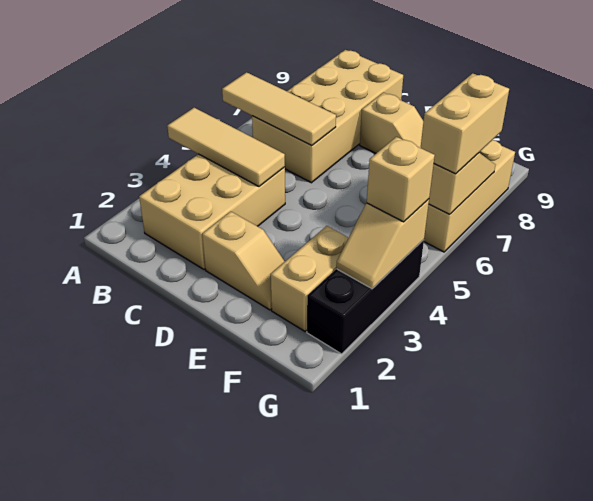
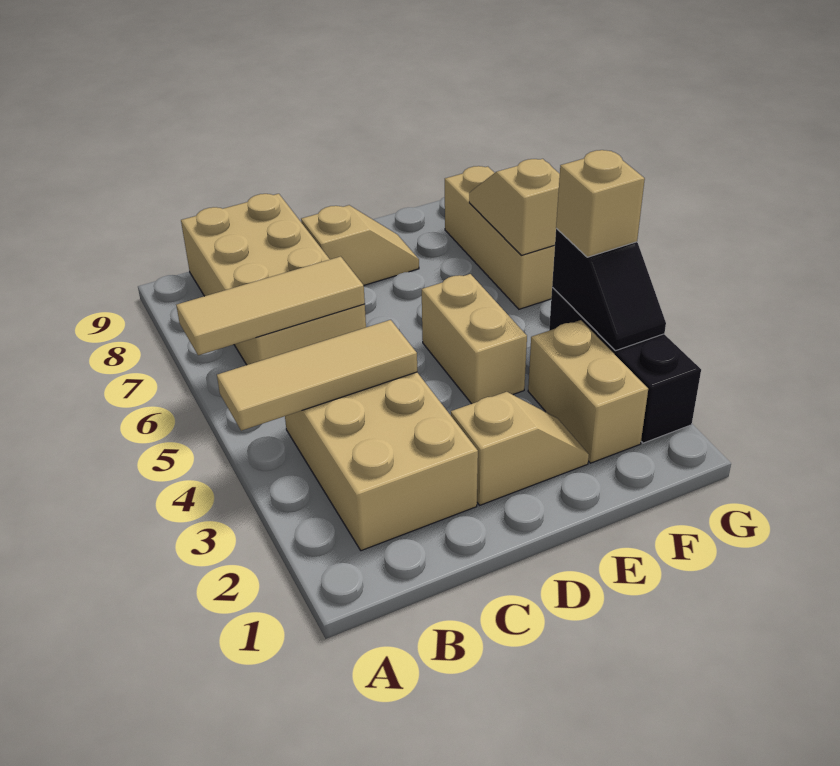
tan slope G3:G4 level 2 top 4 -> black slope G3:G4 level 2 top 4
tan brick G6:G7 level 3 -> tan brick E4:E5 level 1

